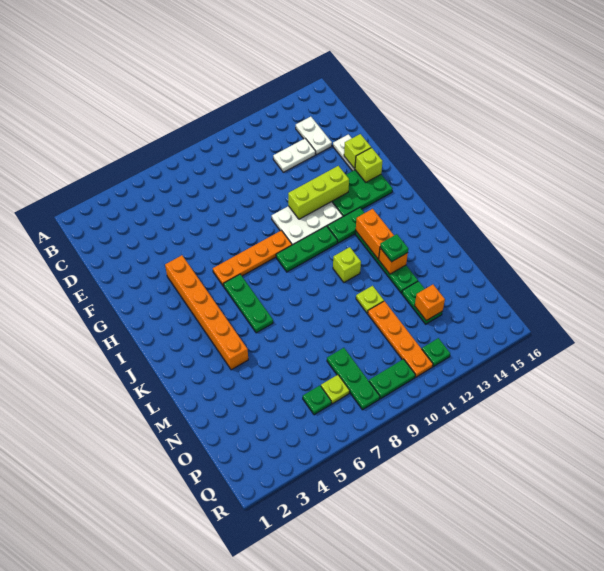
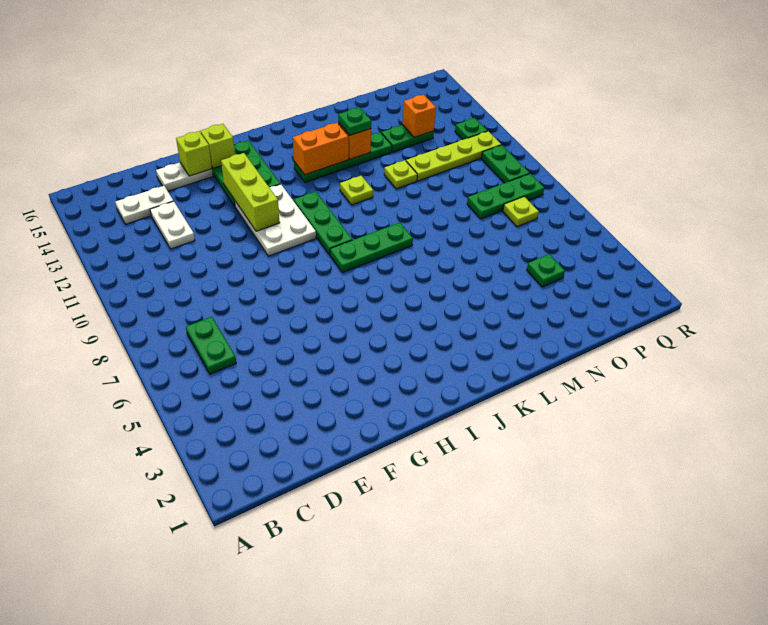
orange brick G4:L4 level 1 -> none
orange plate H6:H9 level 1 -> none
green plate I6:K6 level 1 -> green plate I8:K8 level 1
green plate I12:I13 level 1 -> green plate C6:C7 level 1
lime brick K11 level 1 -> lime plate K11 level 1
orange plate N11:Q11 level 1 -> lime plate N11:Q11 level 1
green plate P6 level 1 -> green plate O4 level 1

